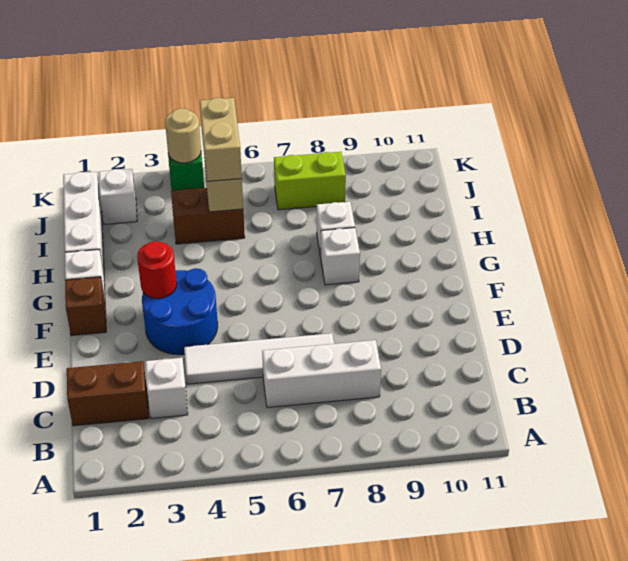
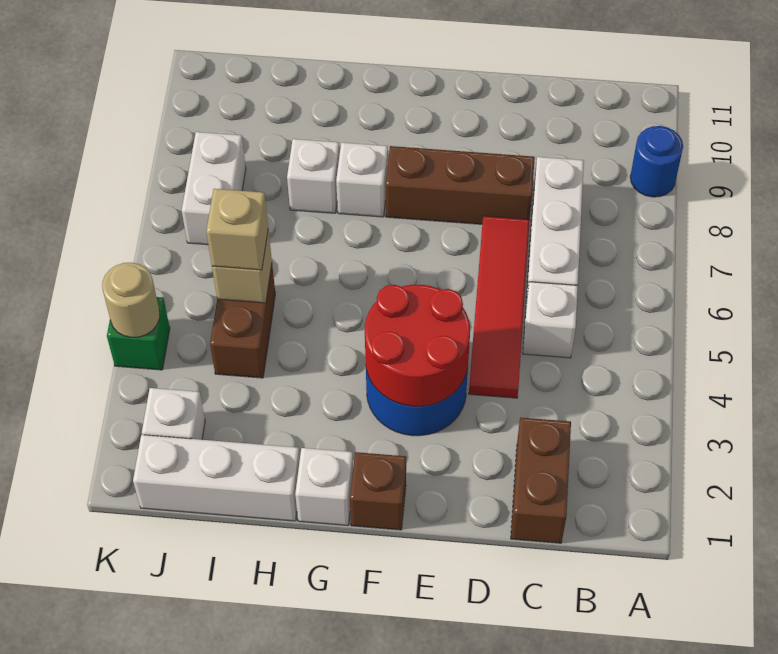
none -> blue round brick A9 level 1
white brick C3 level 1 -> white brick C5 level 1
white tile D4:D7 level 1 -> red tile D4:D7 level 1
none -> brown brick D8:F8 level 1
red round brick F3 level 2 -> red round brick E3:F4 level 2
tan brick I5:J5 level 3 -> tan brick I5 level 3
lime brick J7:J8 level 1 -> white brick J7:J8 level 1

